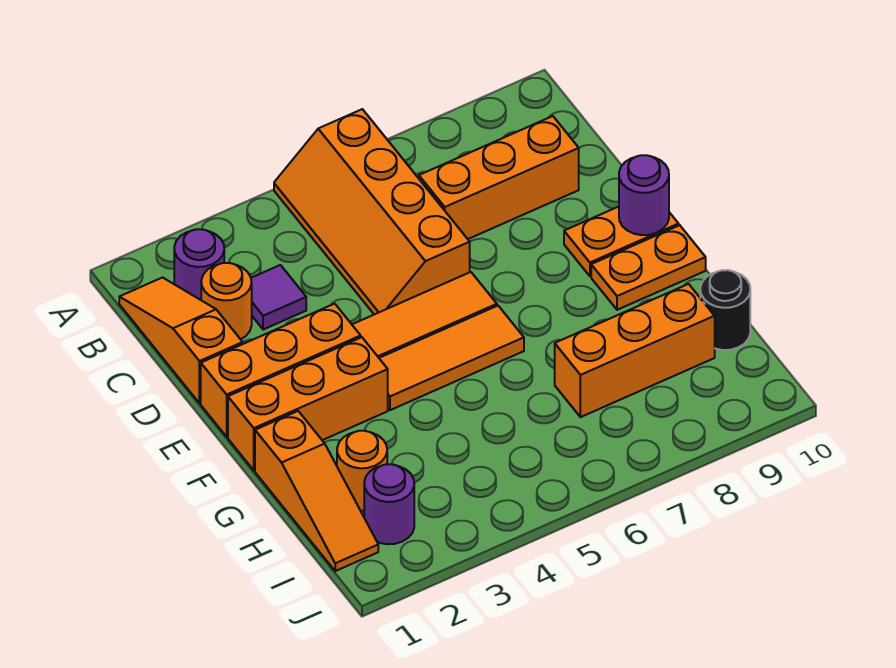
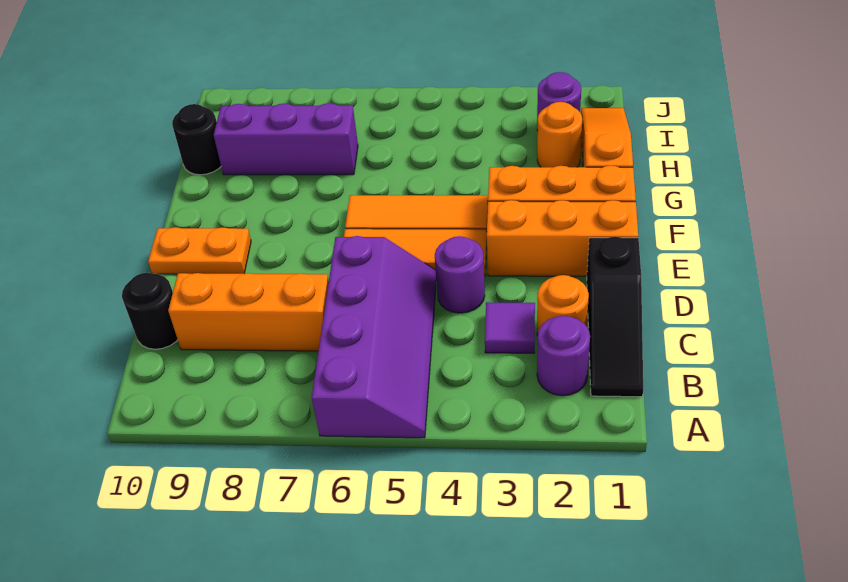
orange slope A5:D6 level 1 top 6 -> purple slope A5:D6 level 1 top 6
orange slope B1:D1 level 1 top D -> black slope B1:D1 level 1 top D
none -> black round brick C10 level 1
purple round brick E10 level 2 -> purple round brick D4 level 1
orange plate F9:F10 level 1 -> none
orange brick H7:H9 level 1 -> purple brick H7:H9 level 1

